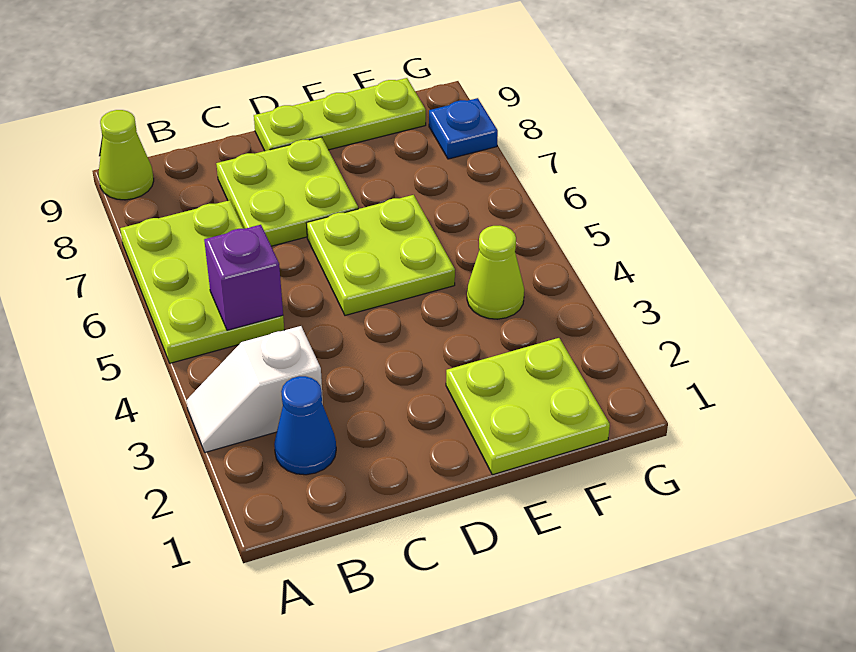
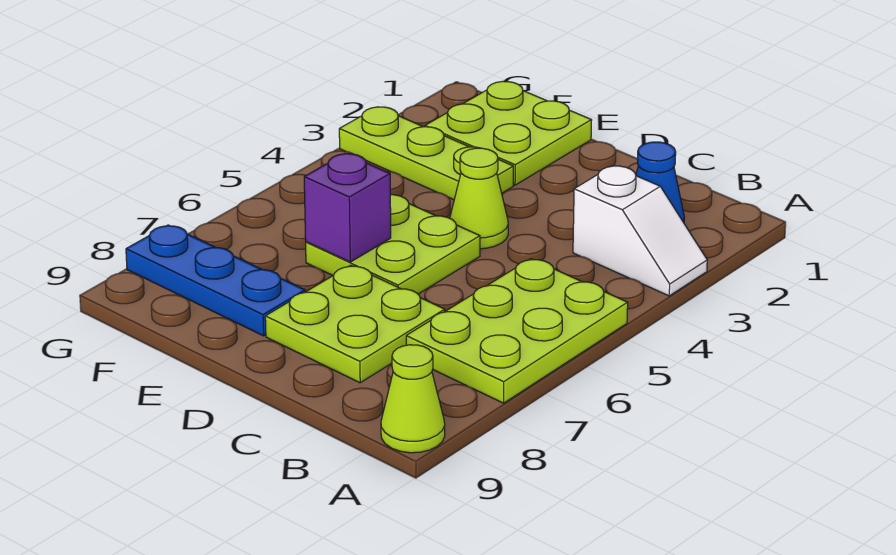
purple brick B5 level 2 -> purple brick E6 level 2
lime plate D9:F9 level 1 -> lime plate E3:G3 level 1
lime cone F4 level 1 -> lime cone D4 level 1
blue plate G8 level 1 -> blue plate E8:G8 level 1

